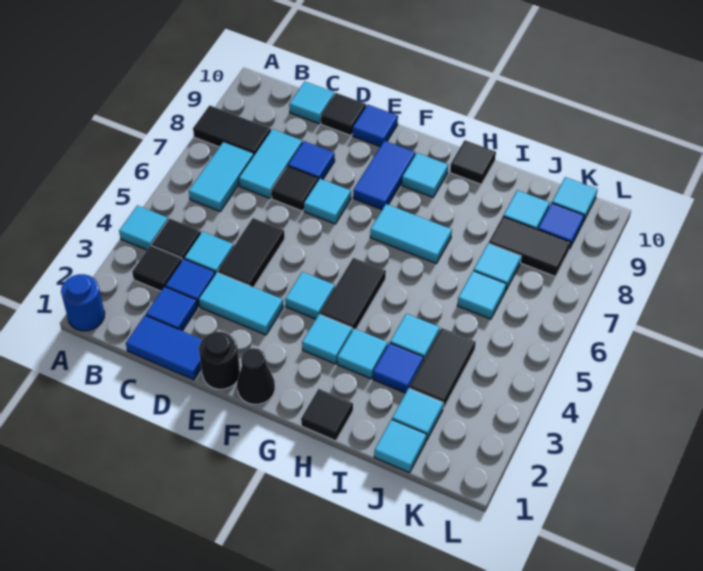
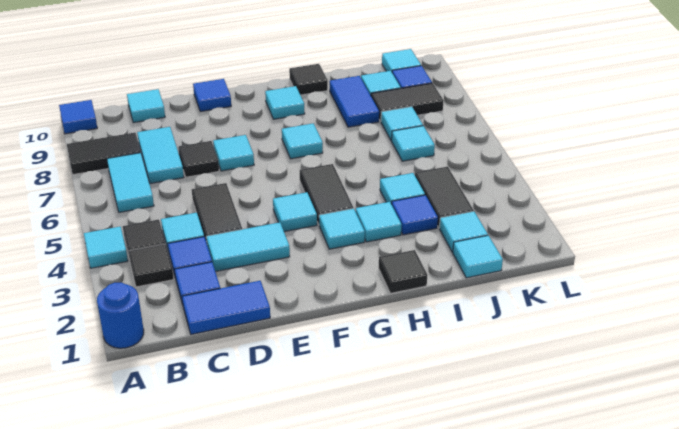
blue tile D8 level 1 -> blue tile A10 level 1
black tile D10 level 1 -> none
black round brick E1 level 1 -> none
black cone F1 level 1 -> none
blue tile F8:F9 level 1 -> blue tile I8:I9 level 1
cyan tile G7:H7 level 1 -> cyan tile G7 level 1

